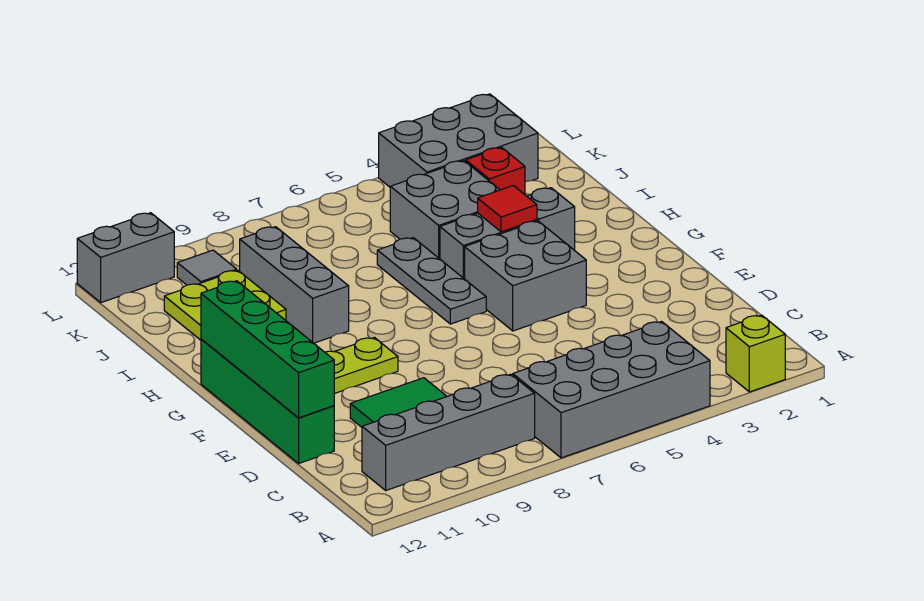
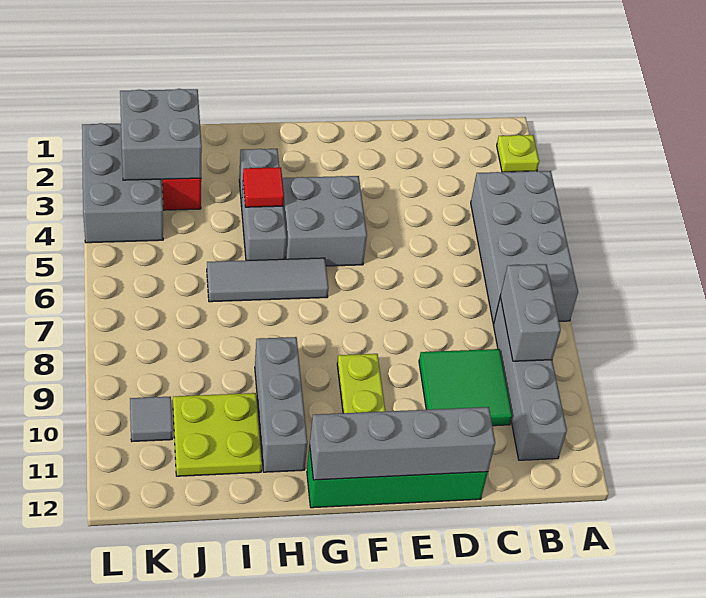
lime brick A2 level 1 -> lime plate A2 level 1
green brick D12:G12 level 2 -> grey brick D12:G12 level 2
grey plate G6:I6 level 1 -> grey tile G6:I6 level 1
grey brick H9:J9 level 1 -> grey brick H9:H11 level 1
grey brick I4:J5 level 1 -> grey brick J2:K3 level 2
grey brick L11:L12 level 1 -> grey brick B8:B9 level 2

